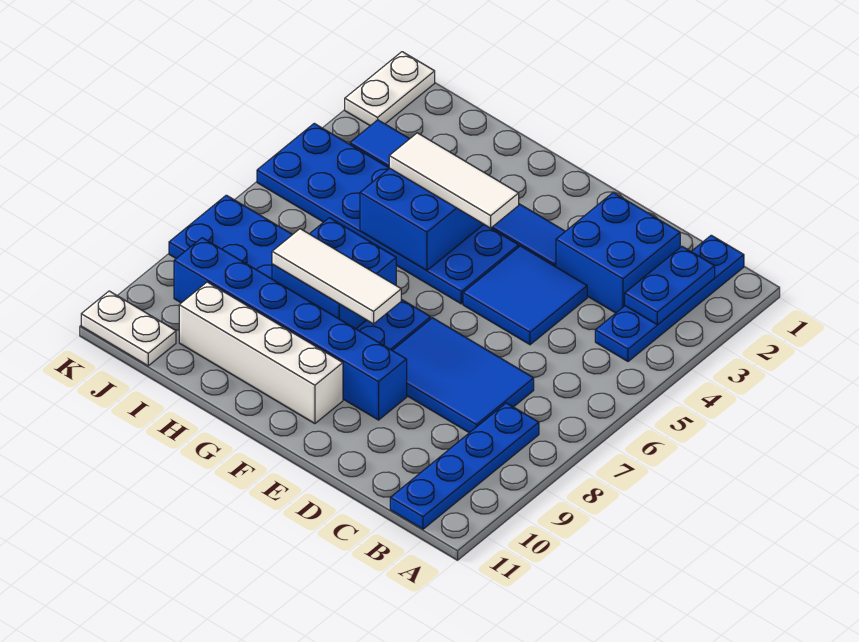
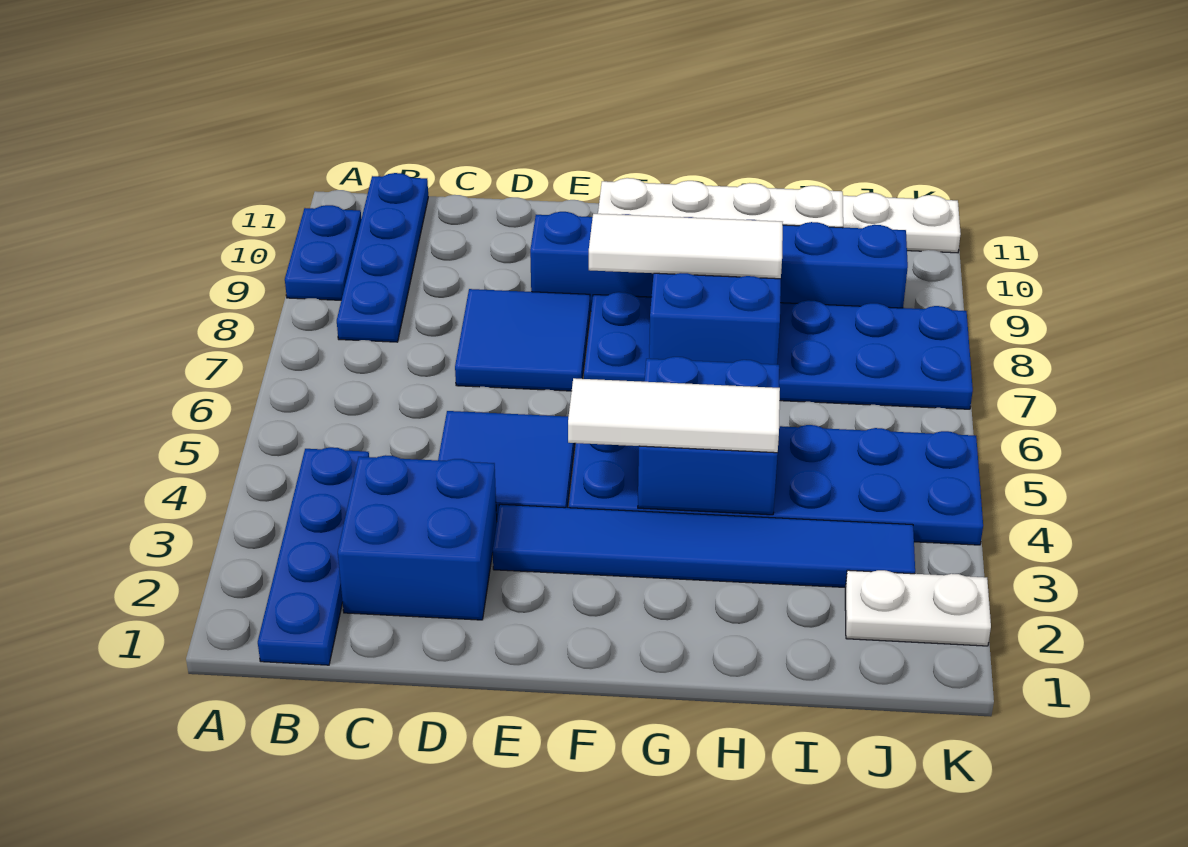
blue plate B2:B3 level 2 -> blue plate A9:A10 level 1
blue tile C7:E8 level 1 -> blue tile D7:E8 level 1
white plate K1:K2 level 1 -> white plate J2:K2 level 1

